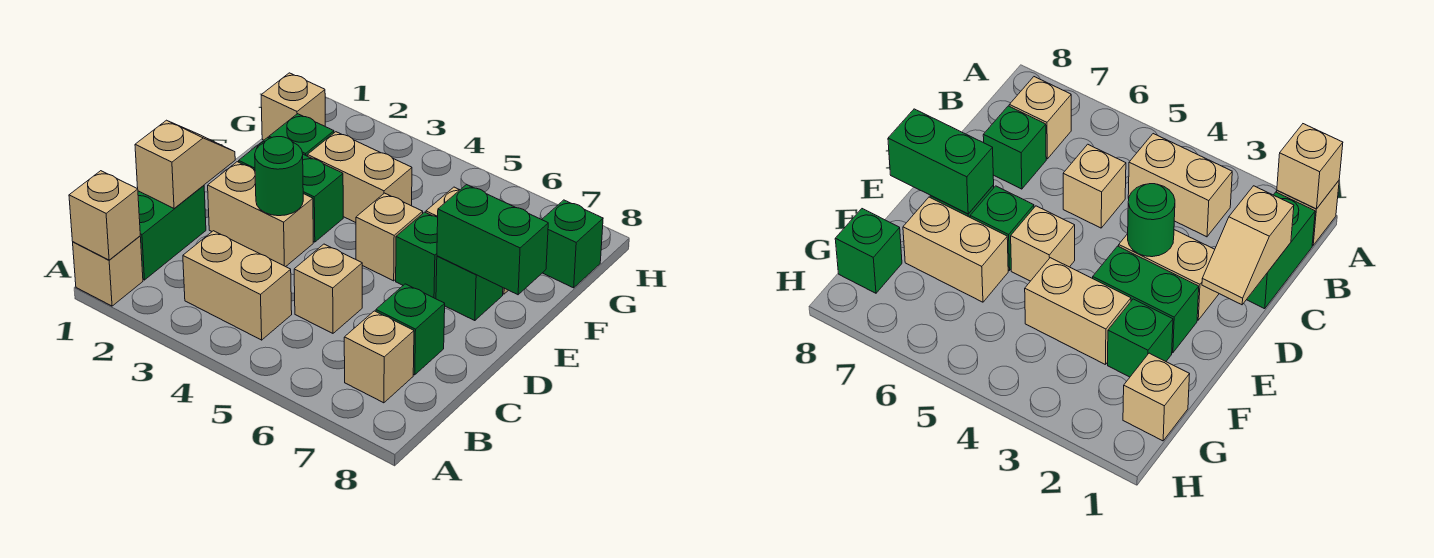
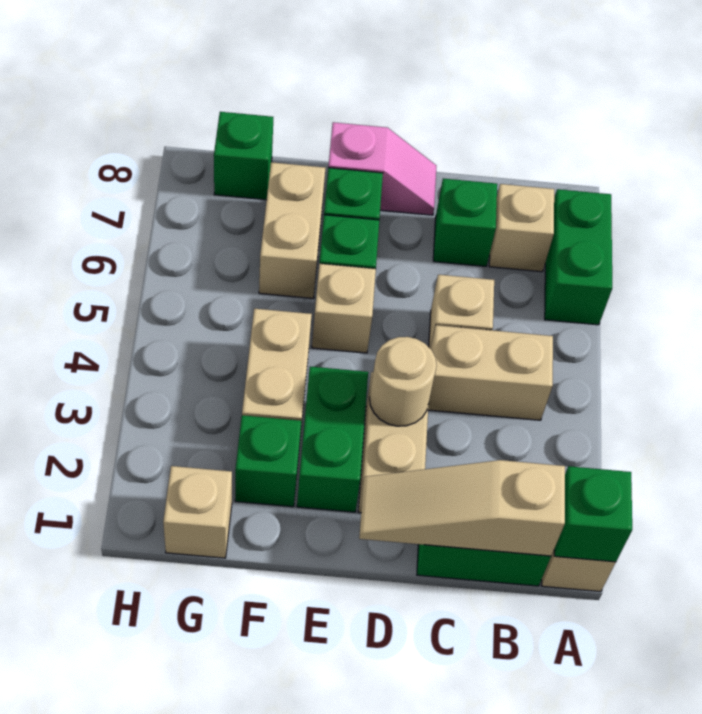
tan brick A1 level 2 -> green brick A1 level 2
tan brick B3:B4 level 1 -> tan brick B4:C4 level 1
tan slope C1:D1 level 2 top C -> tan slope B1:D1 level 2 top B
green round brick D3 level 2 -> tan round brick D3 level 2
none -> pink slope D8:E8 level 1 top E
green brick E7:E8 level 2 -> green brick A6:A7 level 1

